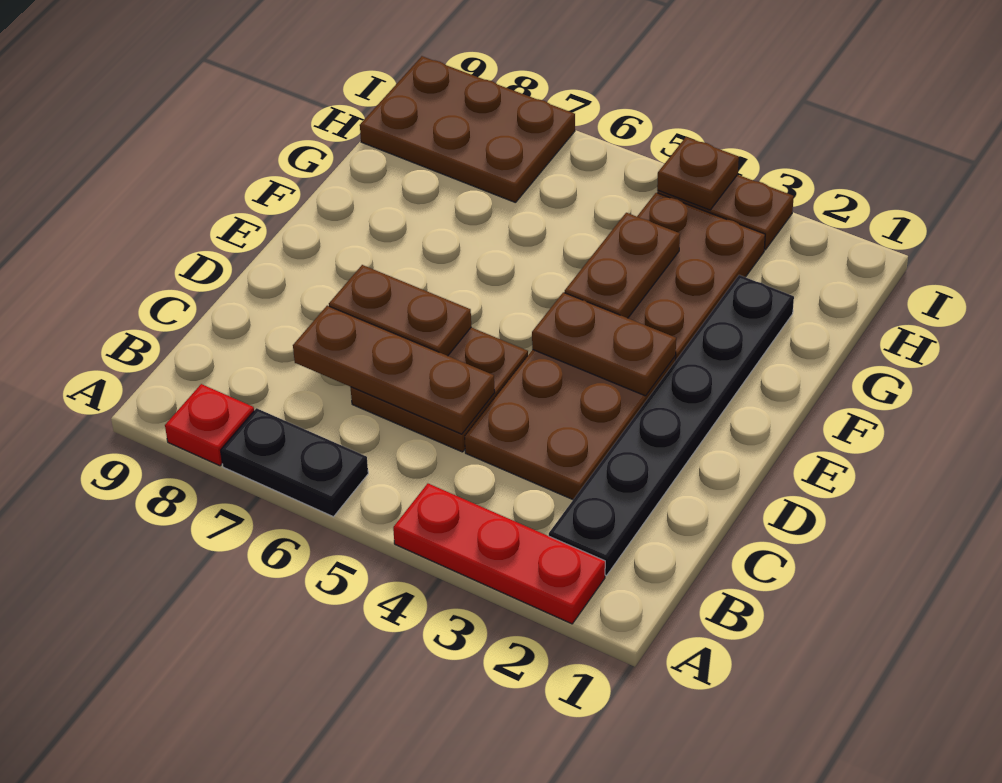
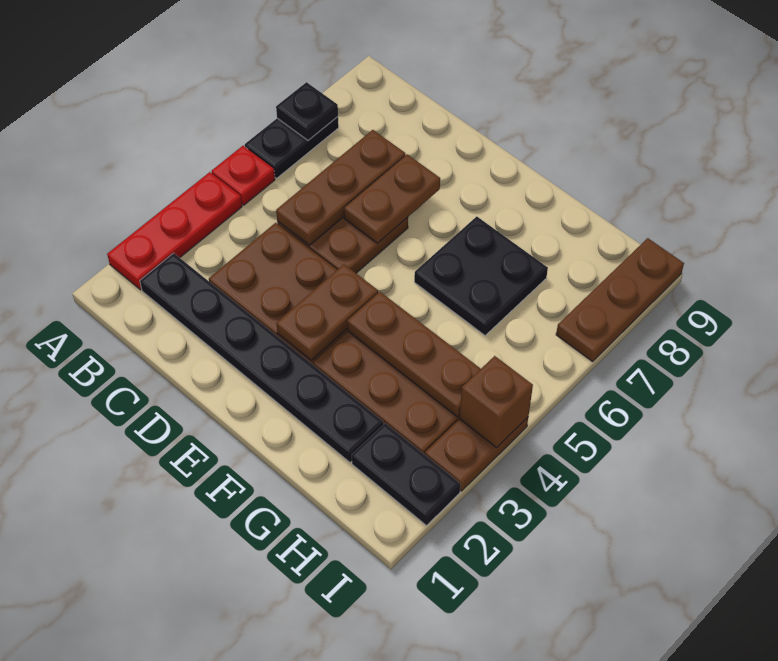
none -> black plate A7 level 2
red plate A8 level 1 -> red plate A5 level 1
brown plate F4:G4 level 2 -> brown plate F4:H4 level 2
none -> black plate F6:G7 level 1
none -> black plate H2:I2 level 1
brown plate H7:I9 level 1 -> brown plate I7:I9 level 1
brown plate I4 level 2 -> brown brick I4 level 2

